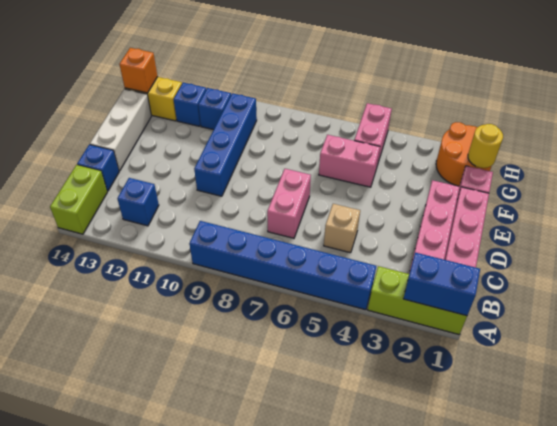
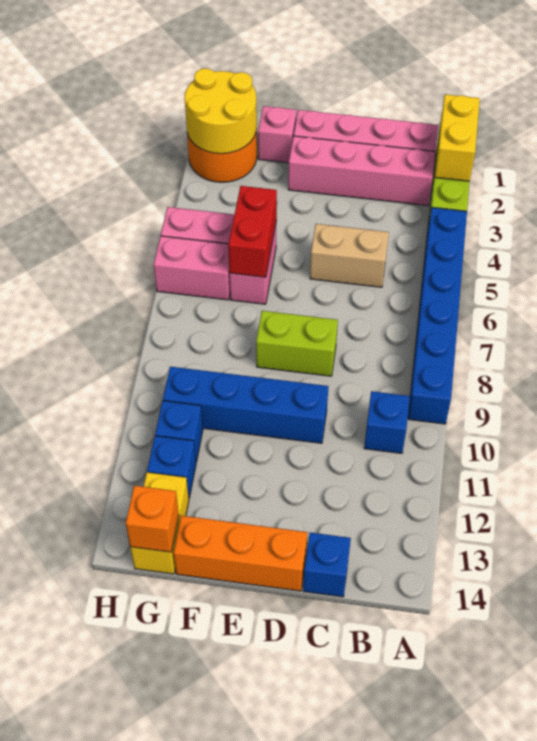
blue brick A1:A2 level 2 -> yellow brick A1:A2 level 2
lime brick A14:B14 level 1 -> lime brick D8:E8 level 1
blue brick B12 level 1 -> blue brick B10 level 1
tan brick C5 level 1 -> tan brick C5:D5 level 1
pink brick C7:D7 level 1 -> pink brick G6:H6 level 1
white brick D14:F14 level 1 -> orange brick D14:F14 level 1
none -> red brick F5:F6 level 2
yellow round brick G1 level 2 -> yellow round brick G1:H2 level 2

